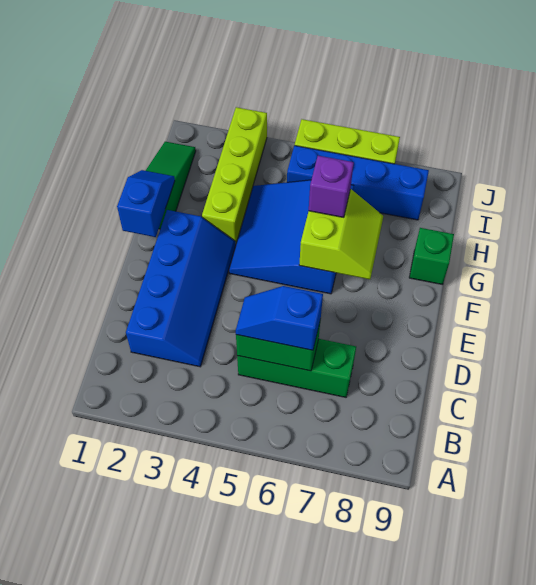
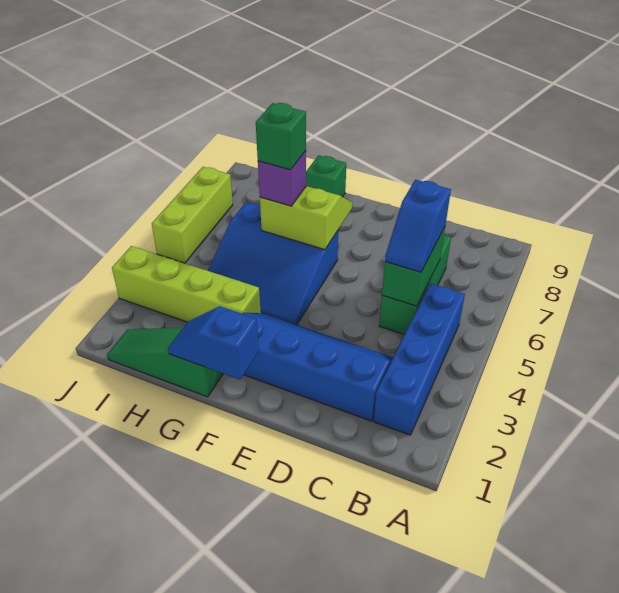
none -> green brick G6 level 4
blue brick I5:I8 level 1 -> blue brick B2:B5 level 1

